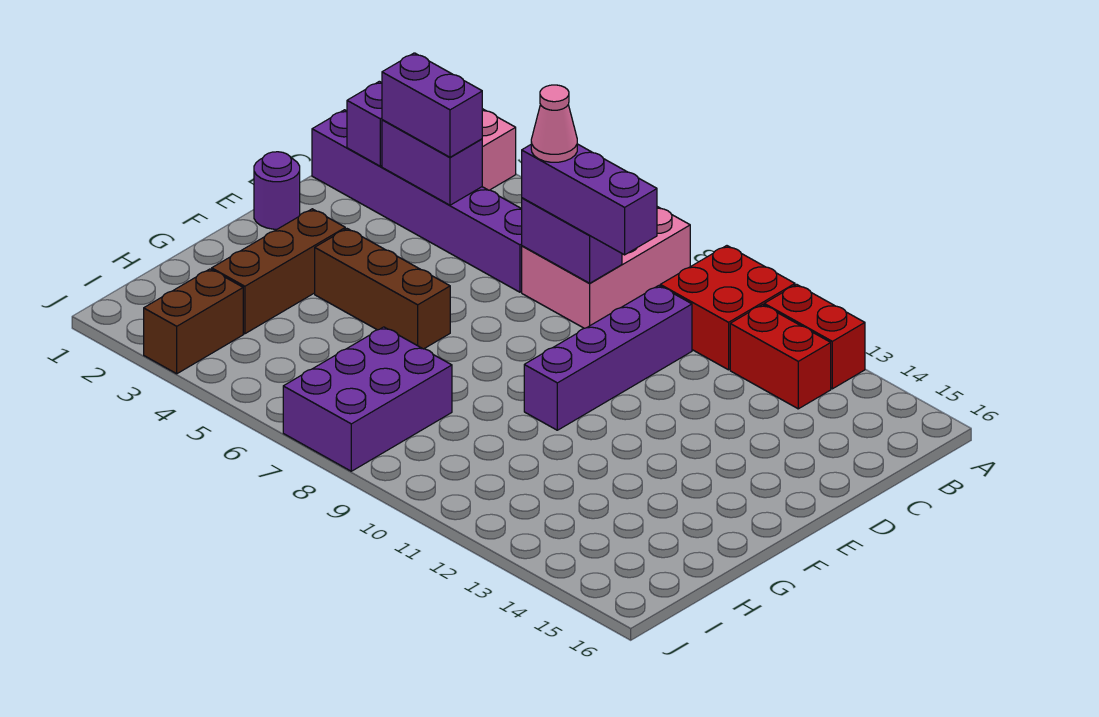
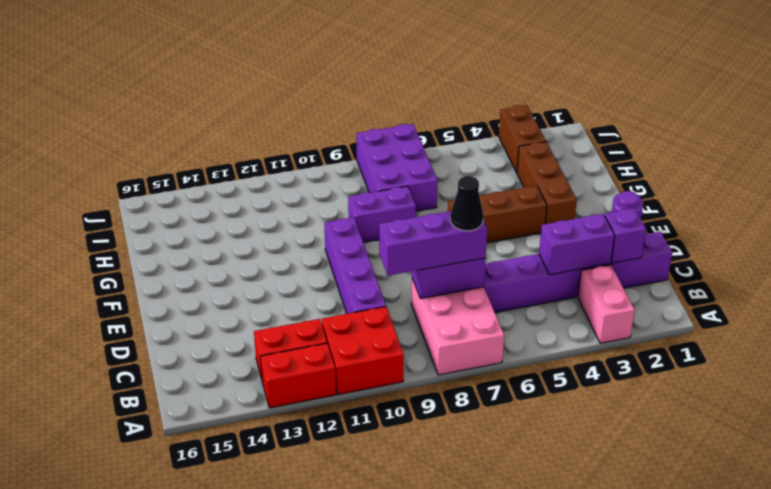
purple brick C3:C4 level 3 -> purple brick G8:G9 level 1
pink cone C7 level 4 -> black cone C7 level 4

